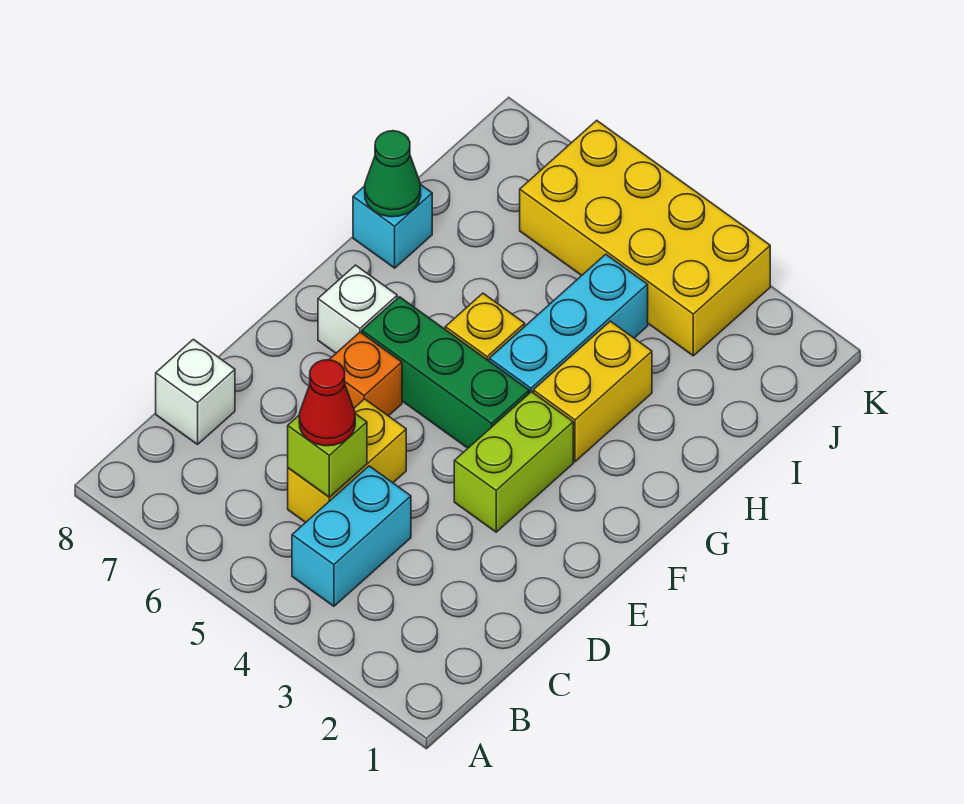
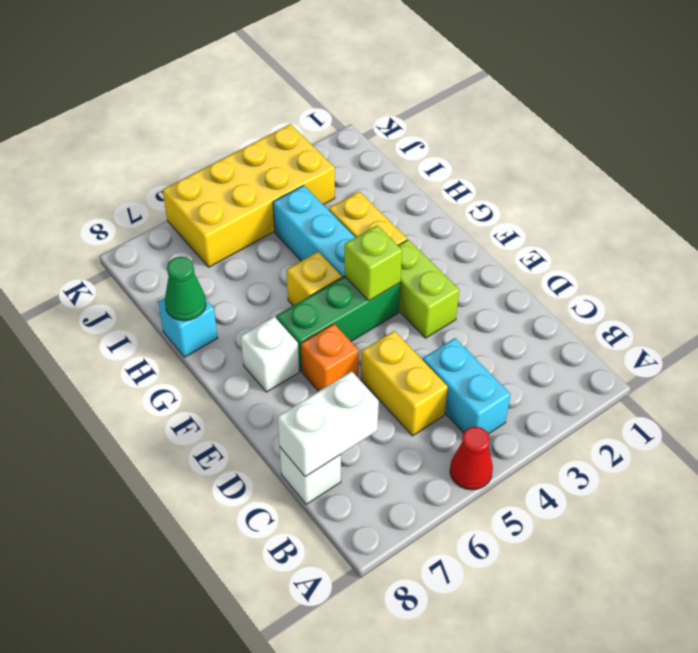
lime brick C5 level 2 -> lime brick F4 level 2
red cone C5 level 3 -> red cone A5 level 1
none -> white brick C7:C8 level 2

